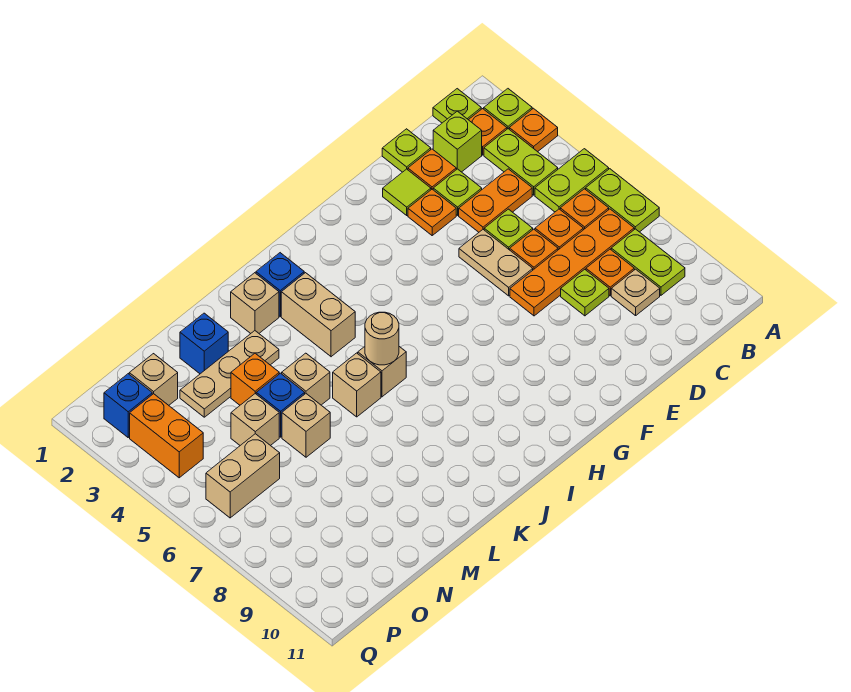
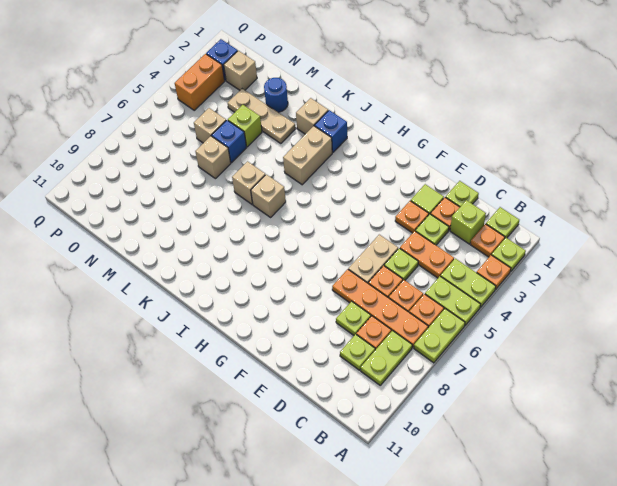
lime plate B3:B4 level 1 -> lime plate A4:B4 level 1
tan plate C9 level 1 -> lime plate C9 level 1
tan round brick J6 level 2 -> none
tan brick L5 level 1 -> none
blue brick M2 level 1 -> blue round brick M2 level 1
orange brick M4 level 1 -> lime brick M4 level 1
tan brick O6:P6 level 1 -> none

